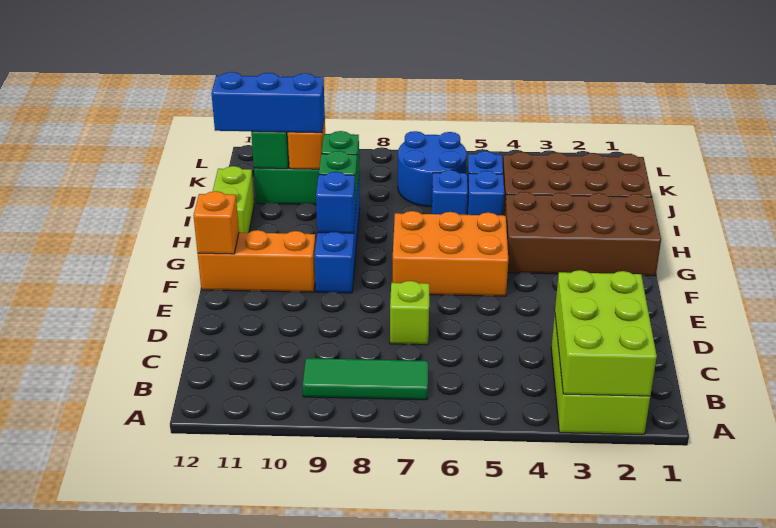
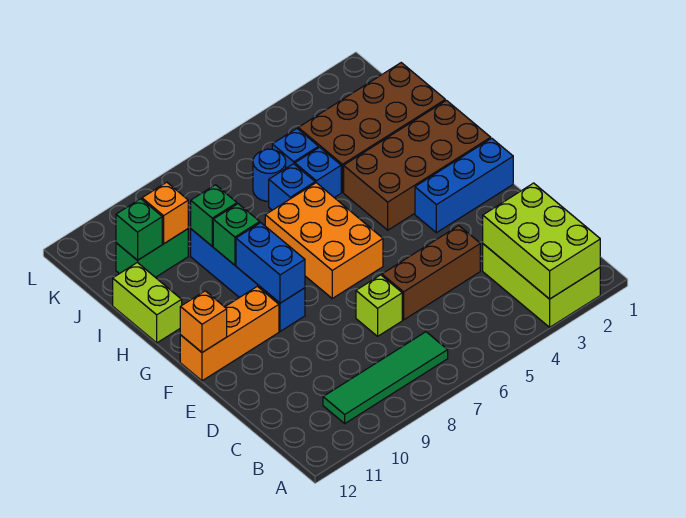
green tile B7:B9 level 1 -> green tile B7:B10 level 1
none -> brown brick D4:D6 level 1
orange brick F5:G7 level 1 -> orange brick F6:H7 level 1
blue brick G9 level 2 -> blue brick F9:G9 level 2
blue round brick J6:K7 level 1 -> blue round brick J6 level 1
blue brick J10:J12 level 3 -> blue brick F1:F3 level 1

